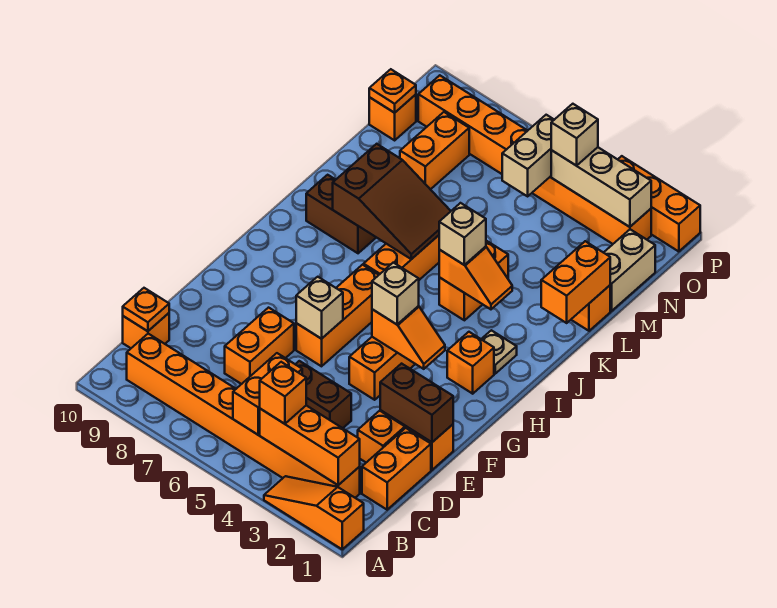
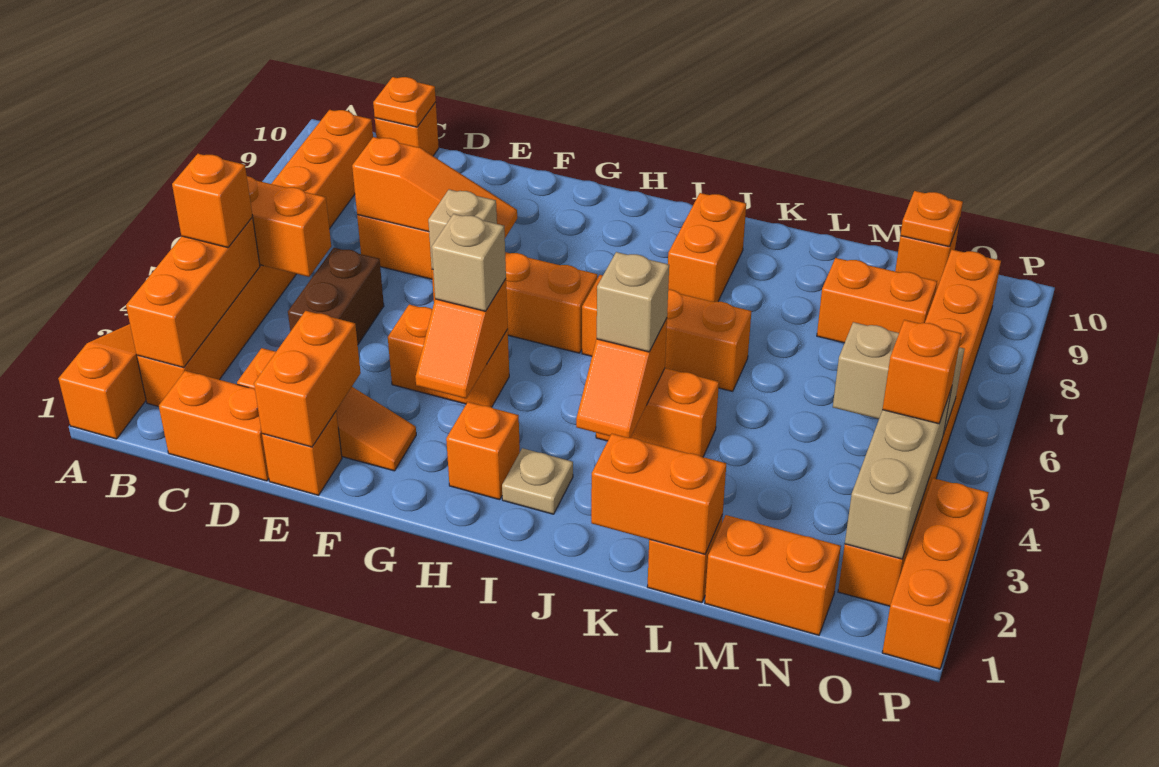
none -> orange slope D7:F7 level 2 top D
brown brick E1:E2 level 2 -> orange brick E1:E2 level 2
brown slope J6:K8 level 2 top 8 -> none
brown brick J8:J9 level 1 -> orange brick J8:J9 level 1
tan brick M1:N1 level 1 -> orange brick M1:N1 level 1
tan brick O4 level 3 -> orange brick O4 level 3

